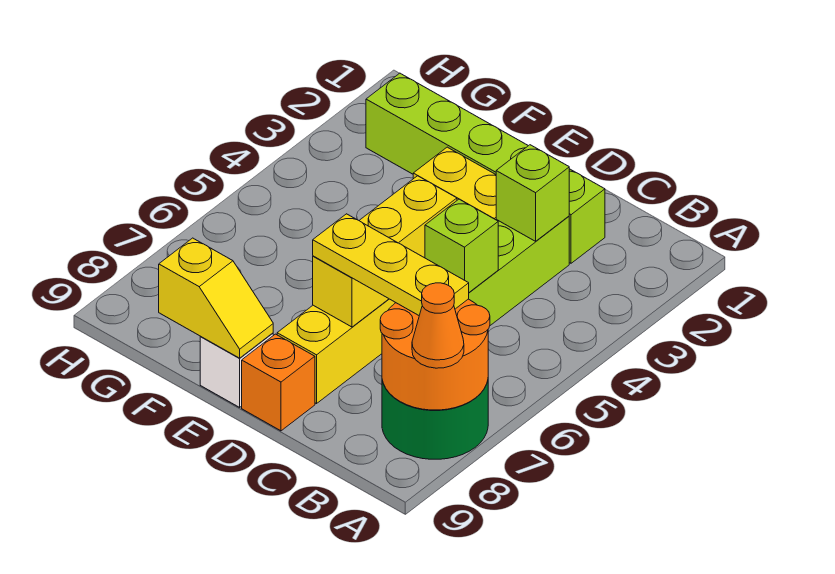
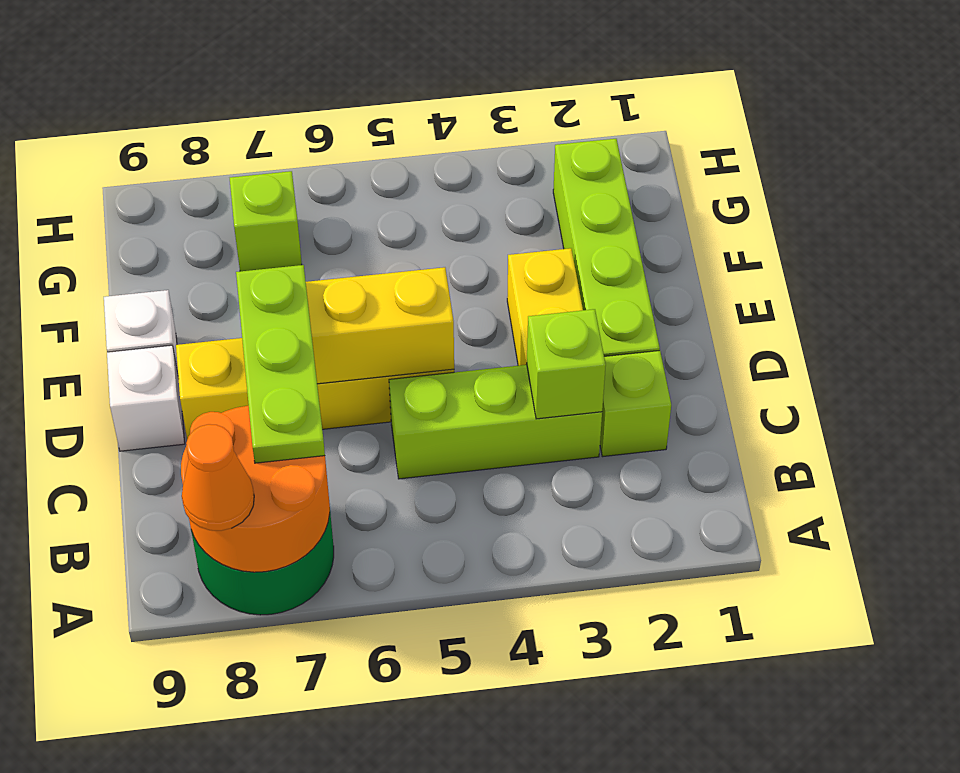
yellow plate B7:D7 level 3 -> lime plate B7:D7 level 3
lime brick C5 level 2 -> lime brick G7 level 1
orange brick D9 level 1 -> white brick D9 level 1
yellow slope E9:F9 level 2 top F -> none

